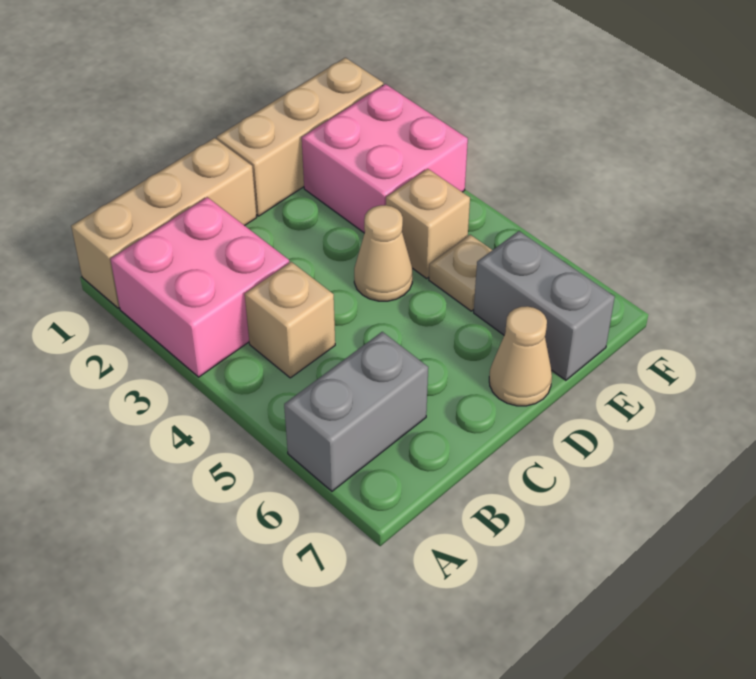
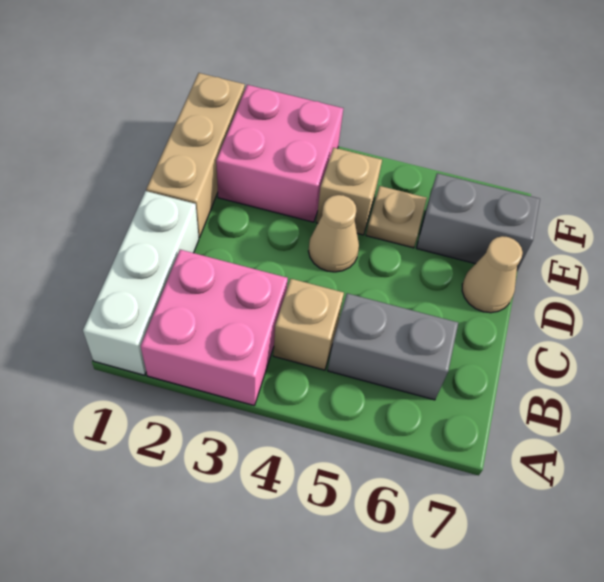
tan brick A1:C1 level 1 -> white brick A1:C1 level 1
grey brick A6:B6 level 1 -> grey brick B5:B6 level 1

